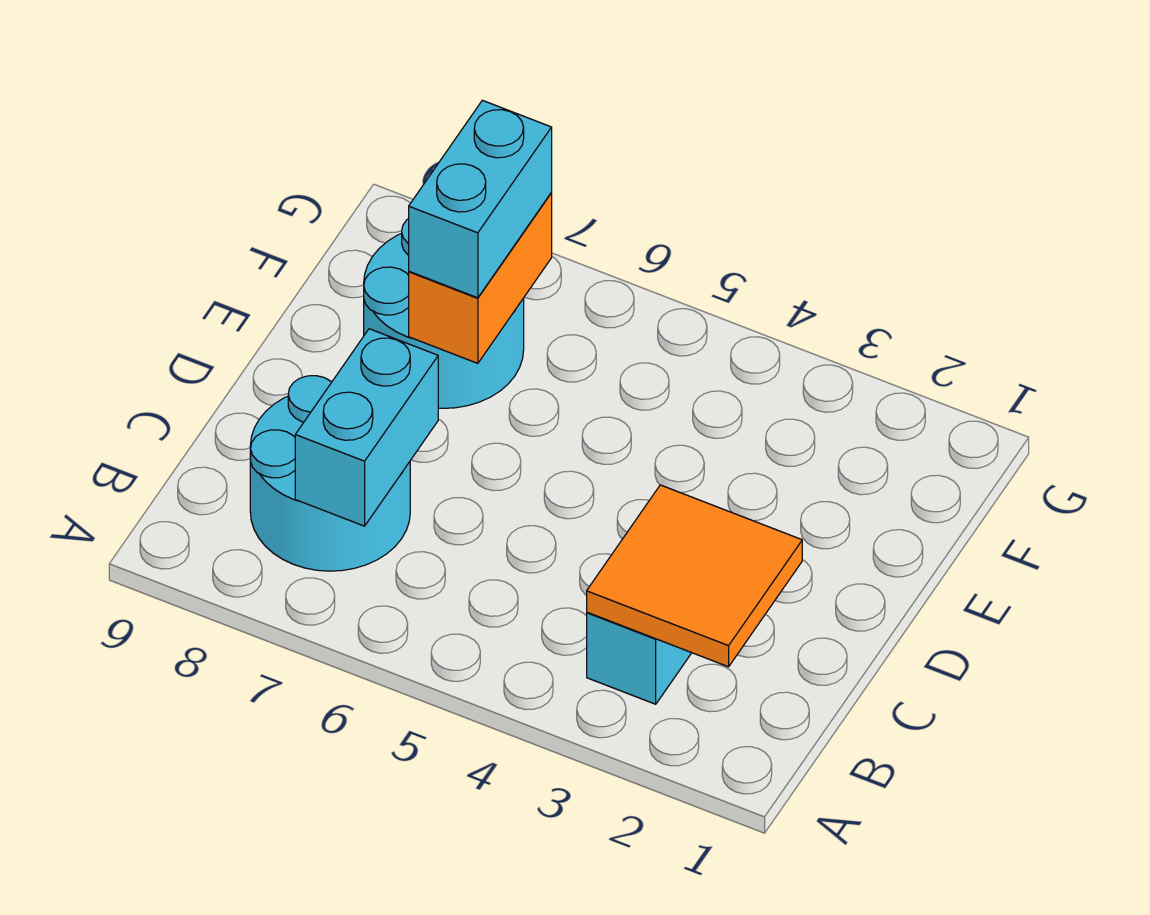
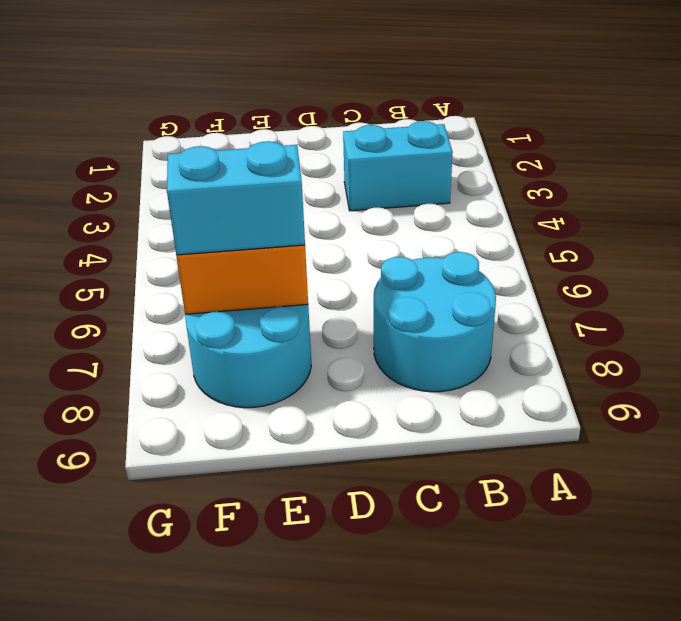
orange tile B2:C3 level 2 -> none
cyan brick B7:C7 level 2 -> none

